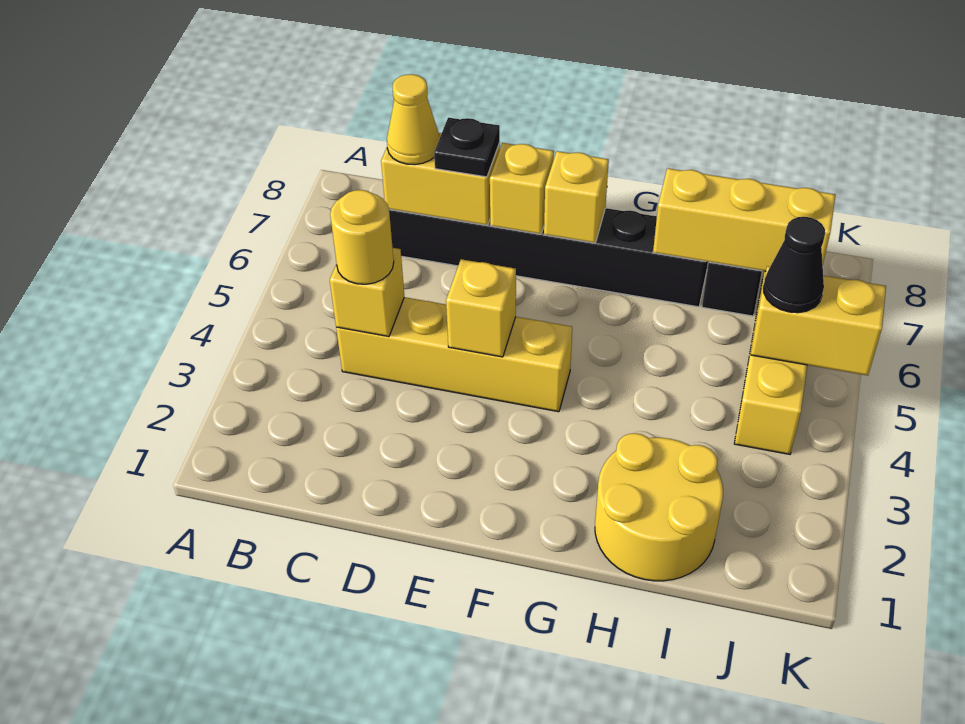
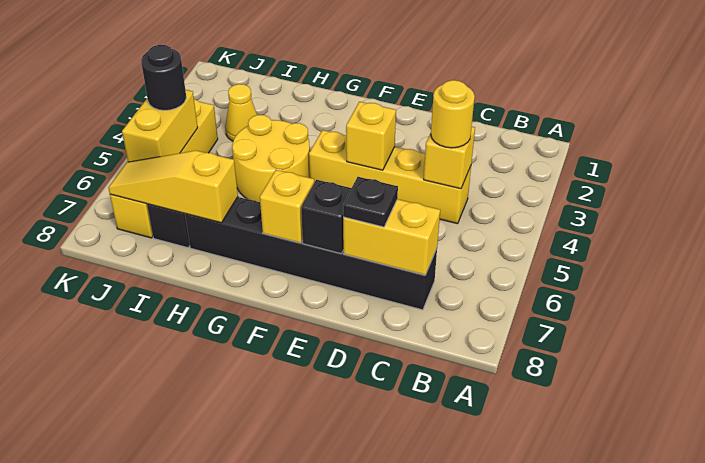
yellow cone C7 level 3 -> yellow cone I3 level 1
yellow brick E7 level 2 -> black brick E7 level 2
yellow round brick H1:I2 level 1 -> yellow round brick G4:H5 level 1
yellow brick H7:J7 level 2 -> yellow slope H7:J7 level 2 top H
yellow brick J5:K5 level 2 -> yellow brick J5:J6 level 2
black cone J5 level 3 -> black round brick J5 level 3

